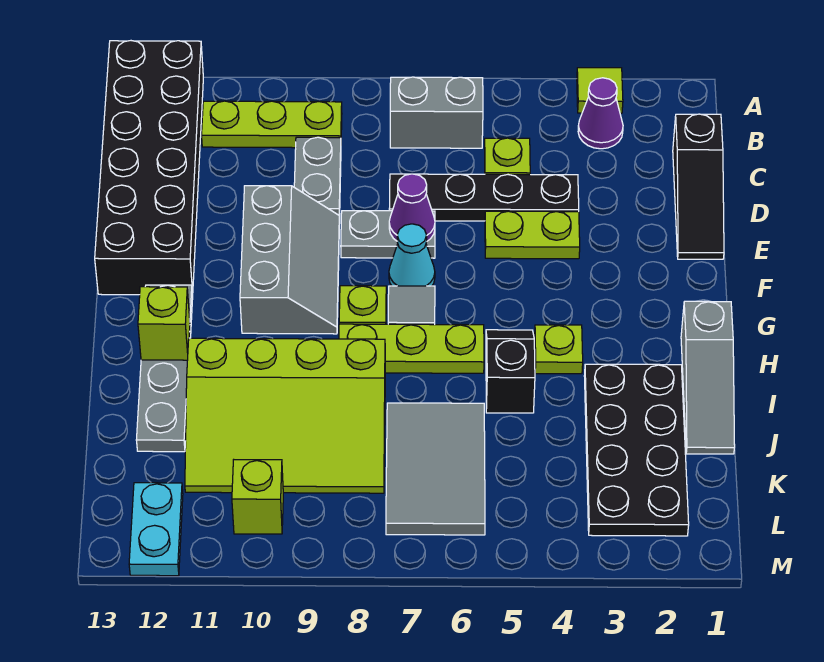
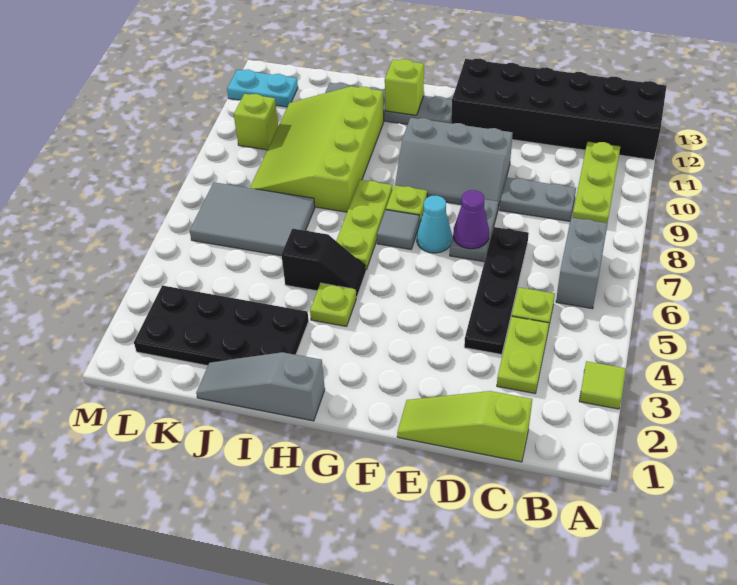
purple cone B3 level 1 -> none
black slope C1:E1 level 1 top C -> lime slope C1:E1 level 1 top C
lime plate E4:E5 level 1 -> lime plate C3:C4 level 1

